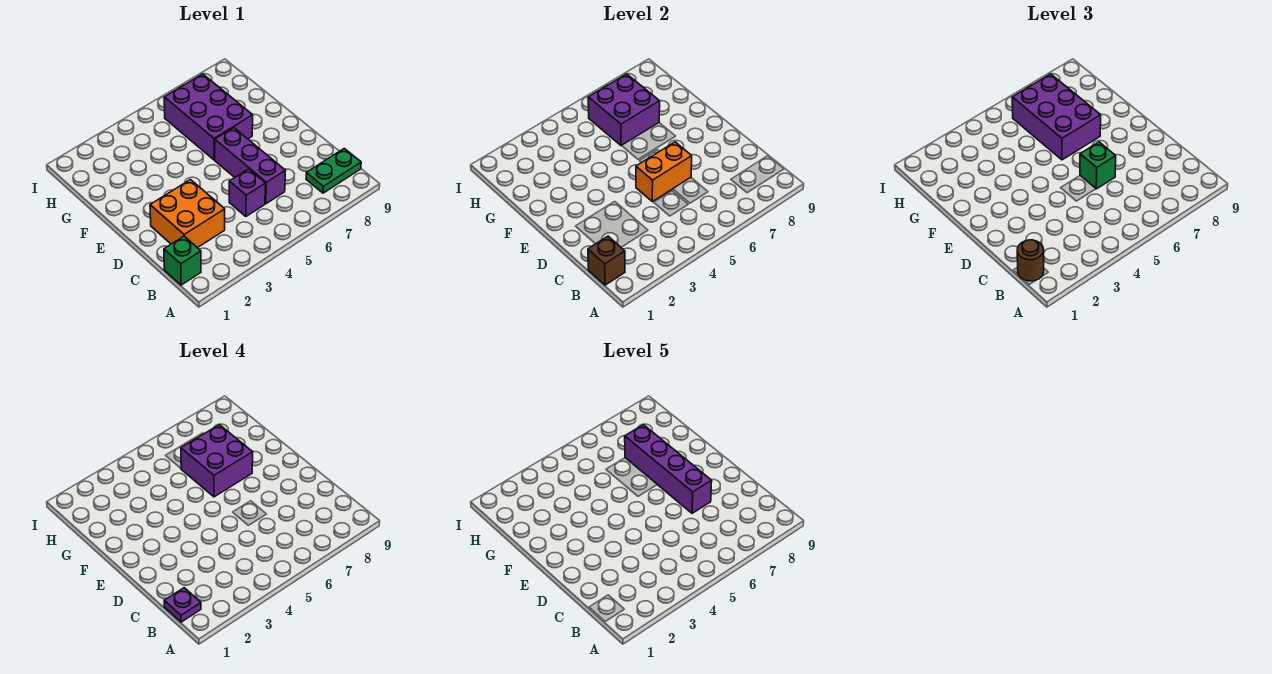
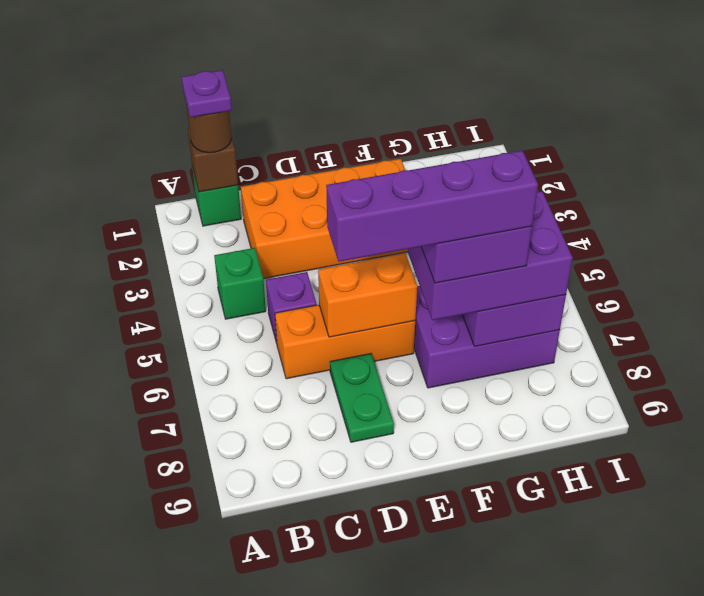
green plate B8:B9 level 1 -> green plate D7:D8 level 1
orange brick C2:D3 level 1 -> orange brick C2:F3 level 1
purple brick C6:E6 level 1 -> orange brick C6:E6 level 1
orange brick D5:D6 level 2 -> orange brick D6:E6 level 2
green brick D6 level 3 -> green brick B4 level 1

